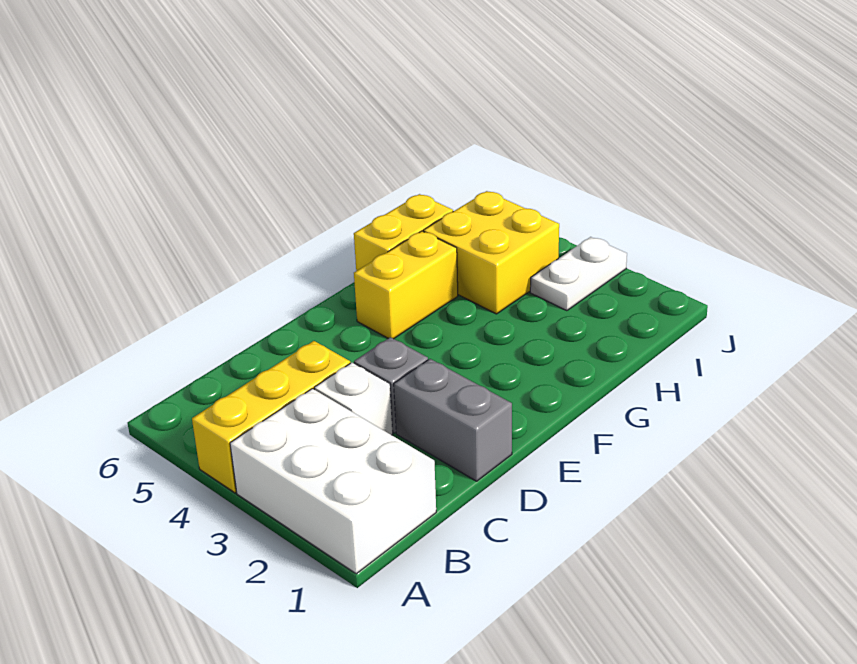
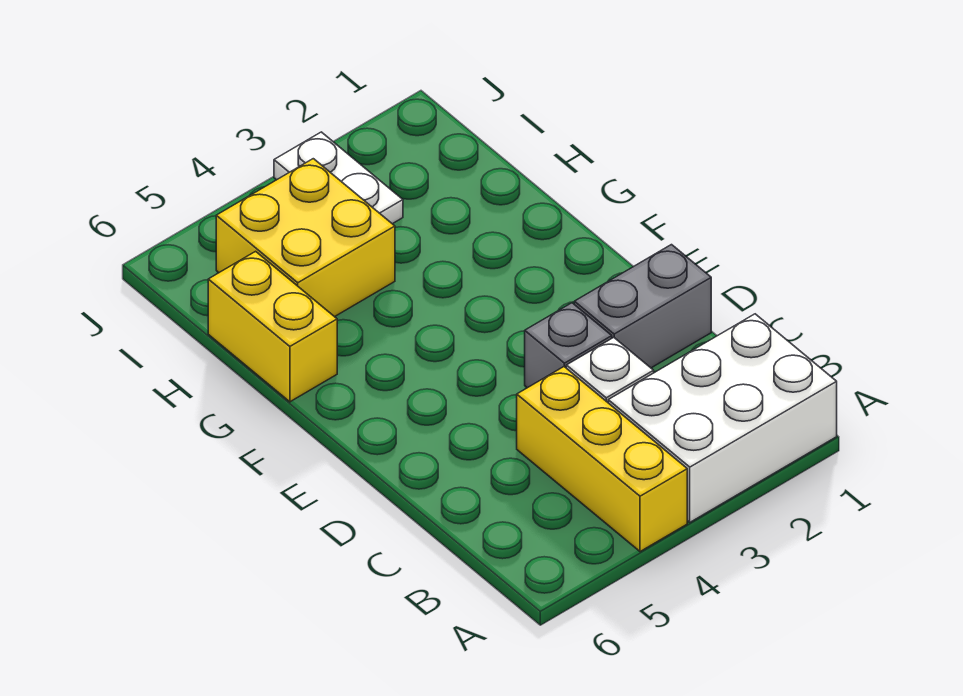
yellow brick F5:G5 level 1 -> none

